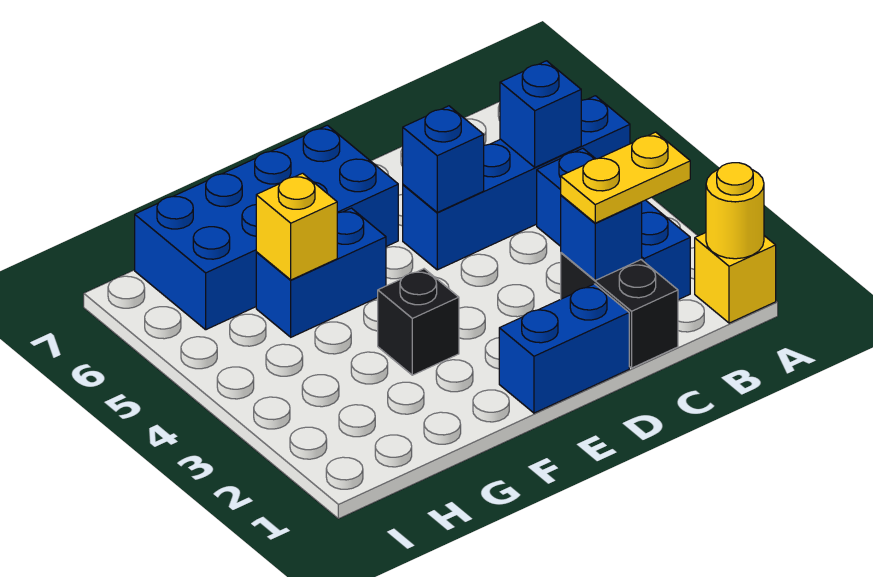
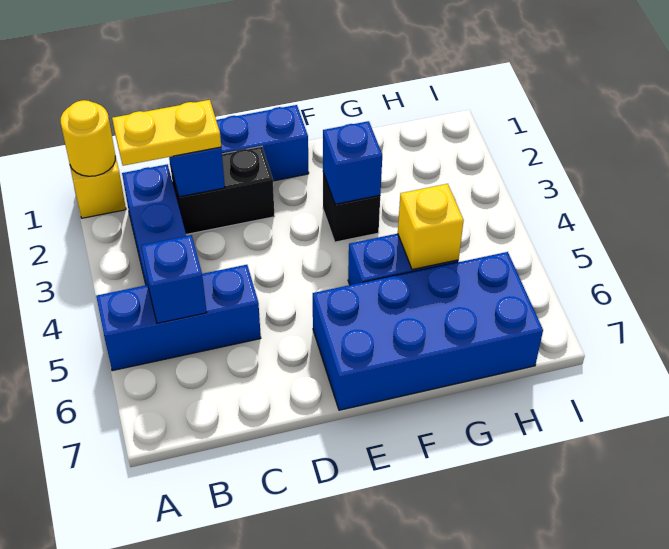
blue brick A5:D5 level 1 -> blue brick A5:C5 level 1
black brick C1:C2 level 1 -> black brick C2:D2 level 1
blue brick D5 level 2 -> blue brick F3 level 2

